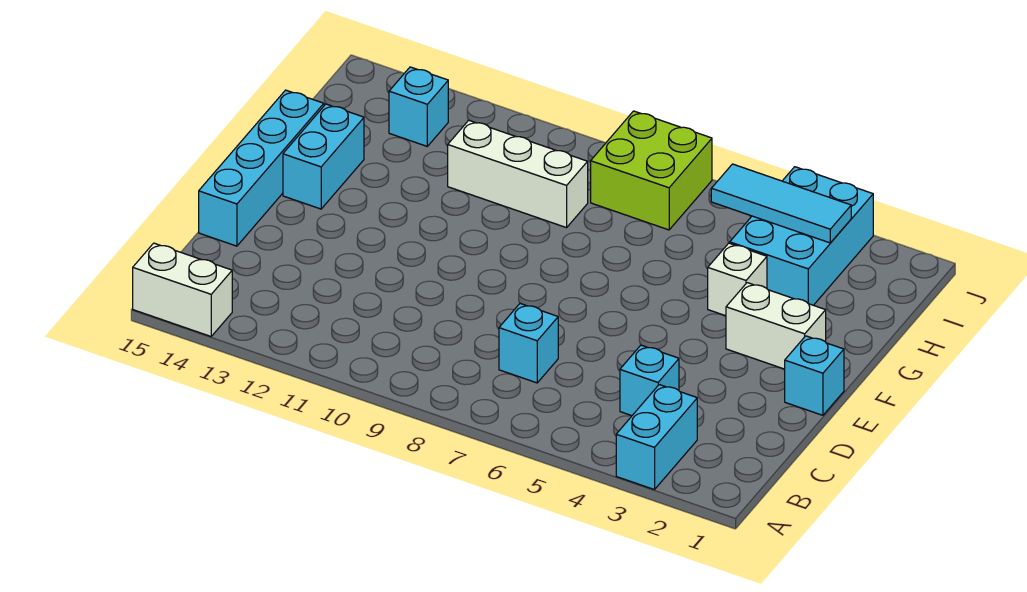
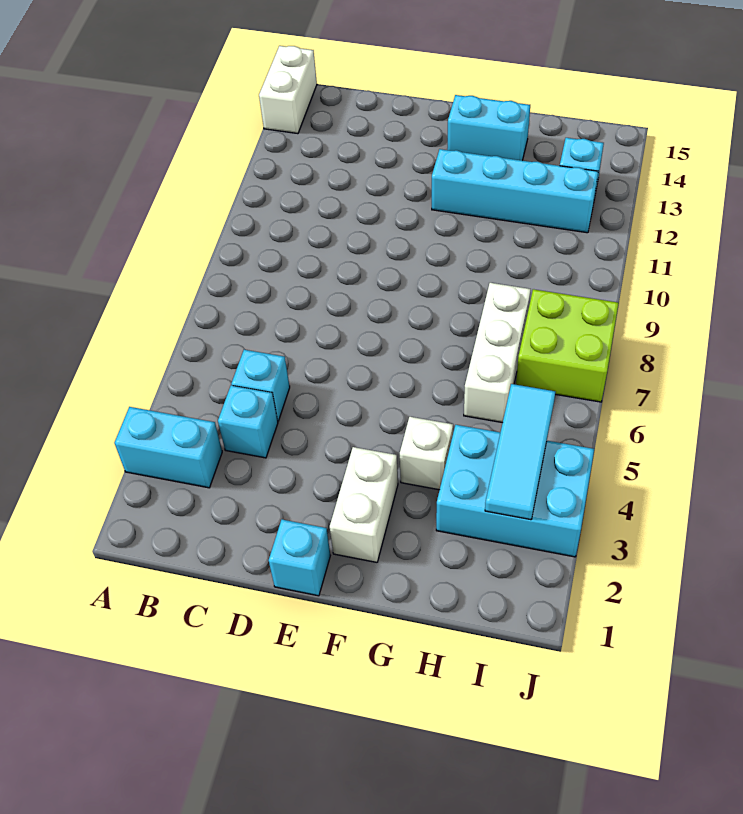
cyan brick C7 level 1 -> cyan brick C5 level 1
cyan brick D15:G15 level 1 -> cyan brick F12:I12 level 1
white brick H9:H11 level 1 -> white brick H6:H8 level 1

